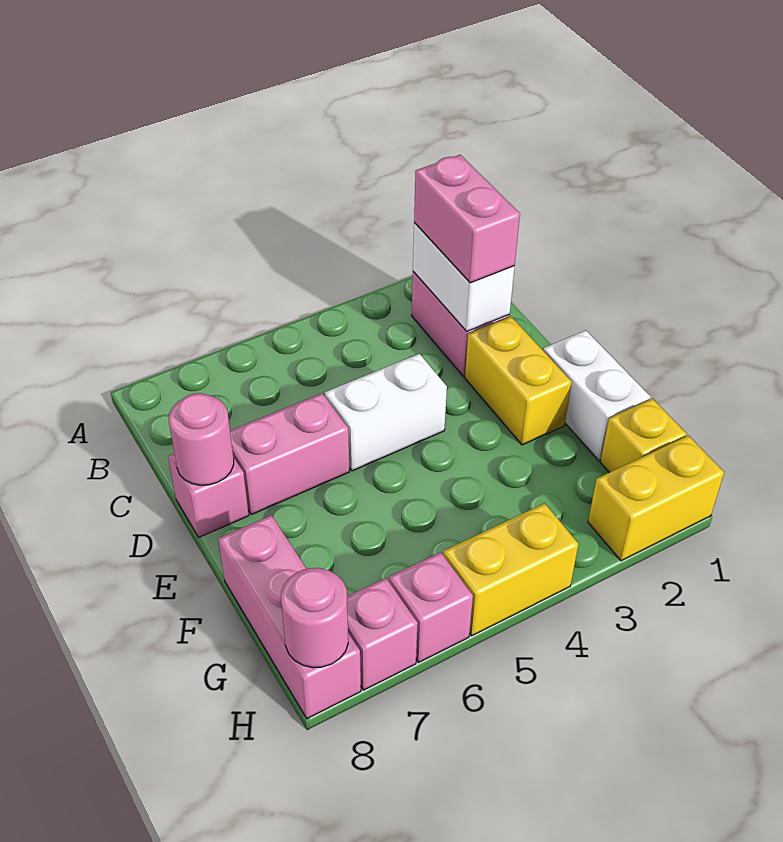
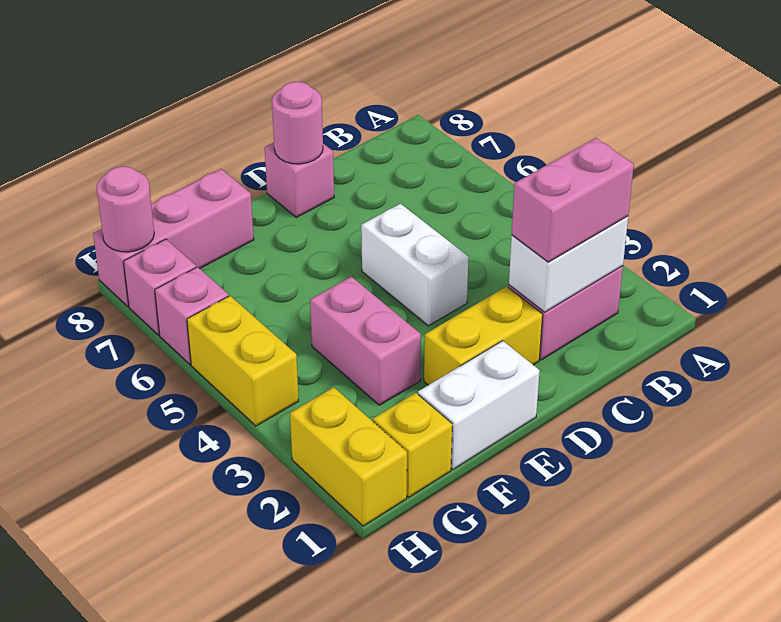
pink brick D6:D7 level 1 -> pink brick F3:F4 level 1

